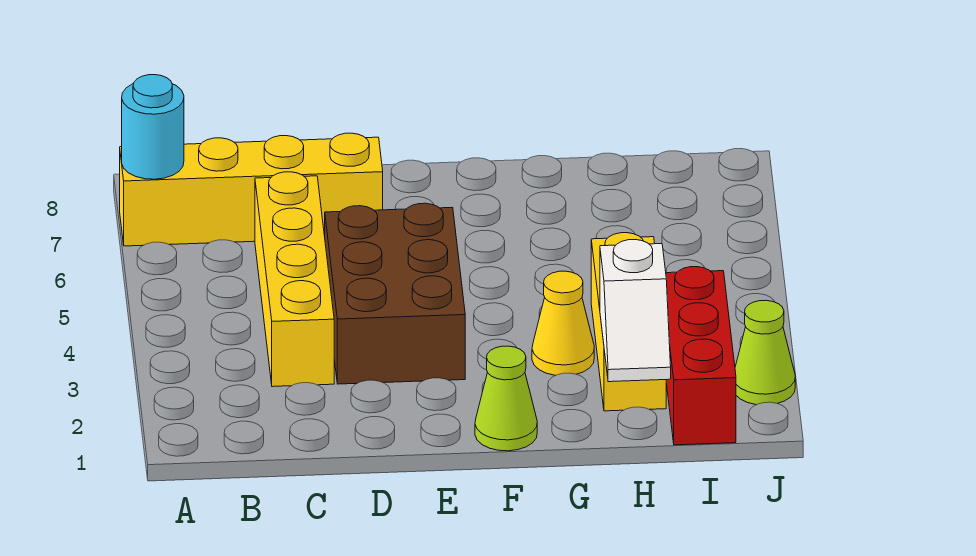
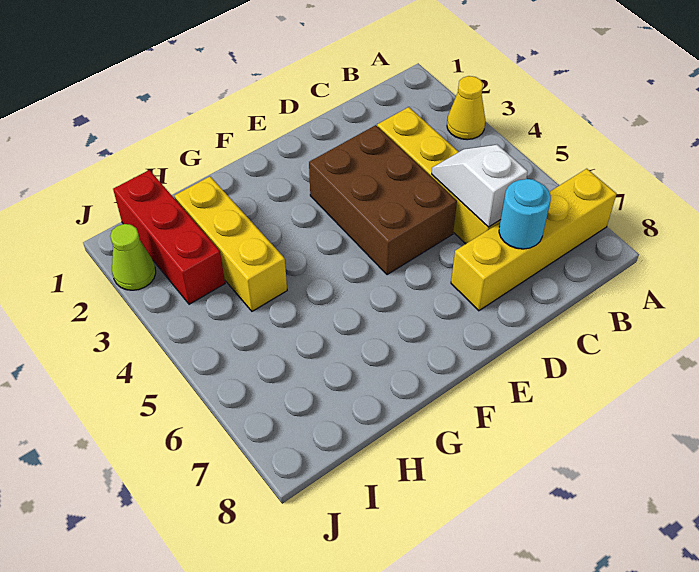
cyan round brick A7 level 2 -> cyan round brick C7 level 2
lime cone F1 level 1 -> none
yellow cone G3 level 1 -> yellow cone A3 level 1
white slope H1:H2 level 2 top 2 -> white slope C5:C6 level 2 top 6

